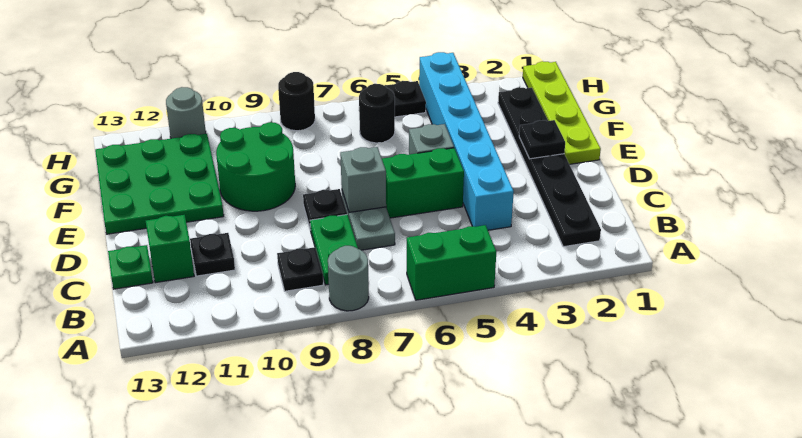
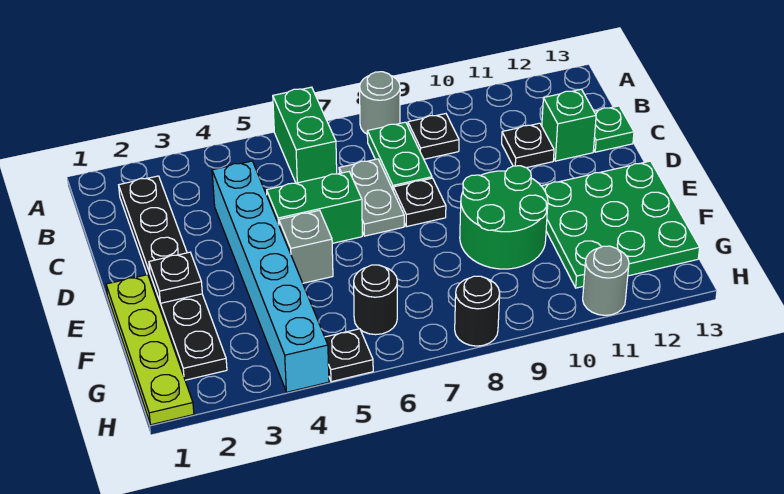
green brick A5:A6 level 1 -> green brick A6:B6 level 1
grey brick D7 level 2 -> none

